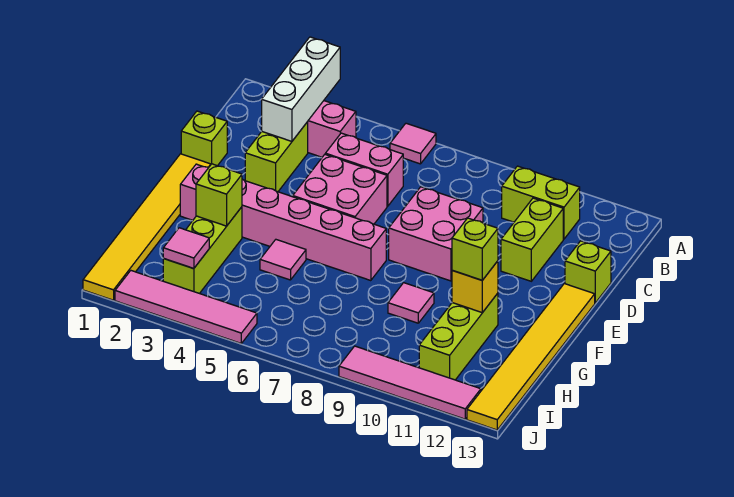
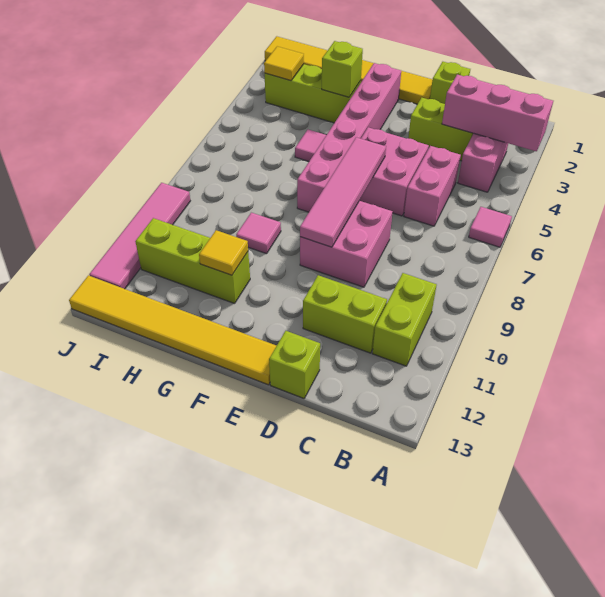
white brick A3:C3 level 2 -> pink brick A3:C3 level 2
yellow brick G11 level 2 -> yellow tile G11 level 2
lime brick G11 level 3 -> none
pink tile I3 level 2 -> yellow tile I3 level 2
pink tile J2:J5 level 1 -> pink tile E6:E9 level 2

